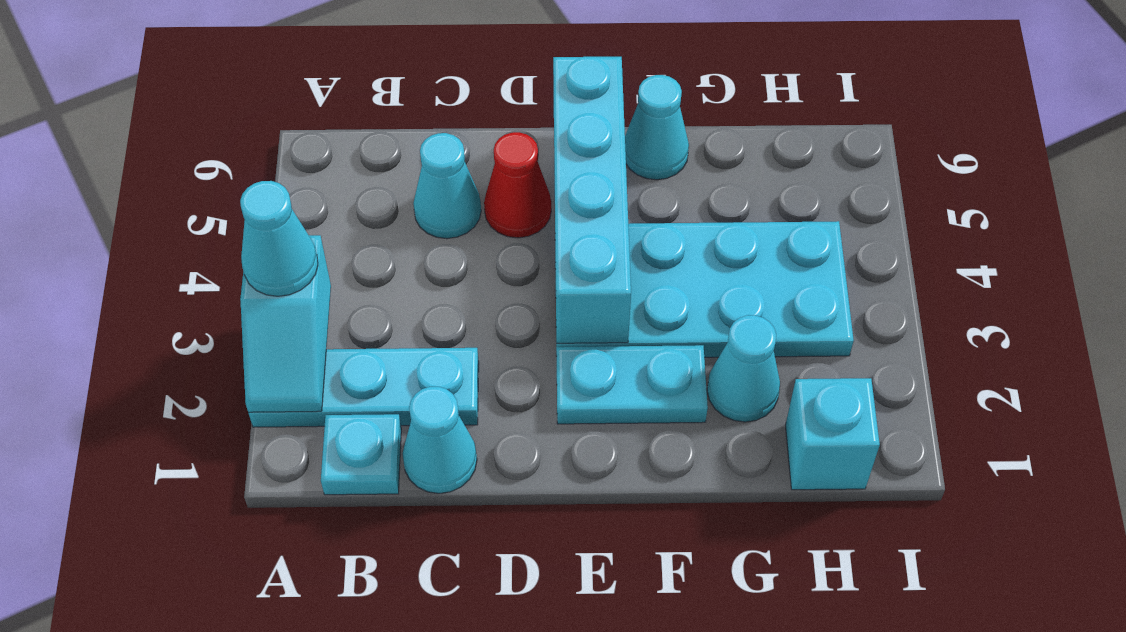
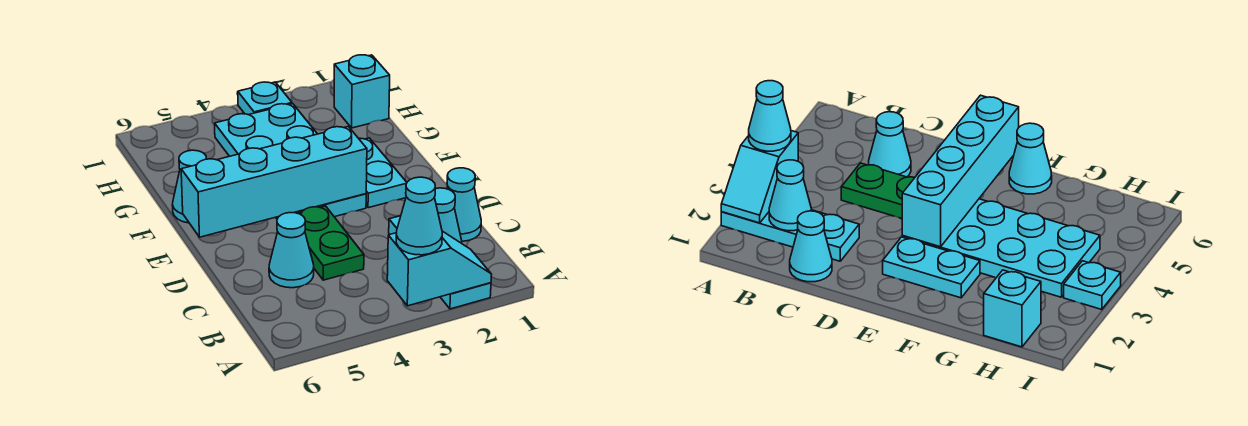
cyan plate B1 level 1 -> cyan plate I3 level 1
none -> green plate C4:D4 level 1
red cone D5 level 1 -> none
cyan cone G2 level 1 -> cyan cone B2 level 2

